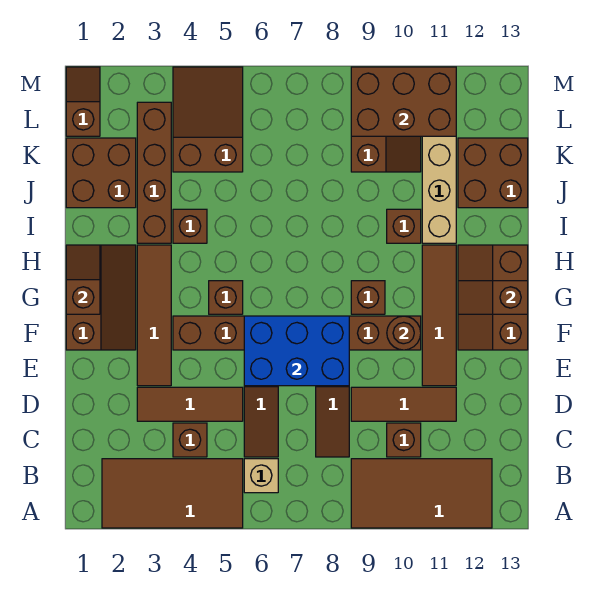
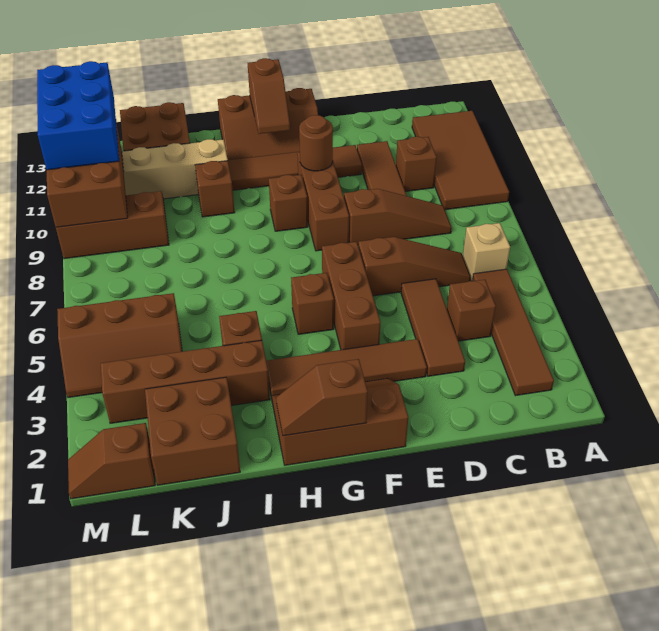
brown tile A2:B5 level 1 -> brown tile B2:B5 level 1
blue brick E6:F8 level 2 -> blue brick L10:M12 level 3
brown slope K4:M5 level 1 top K -> brown slope K4:M5 level 1 top 5

